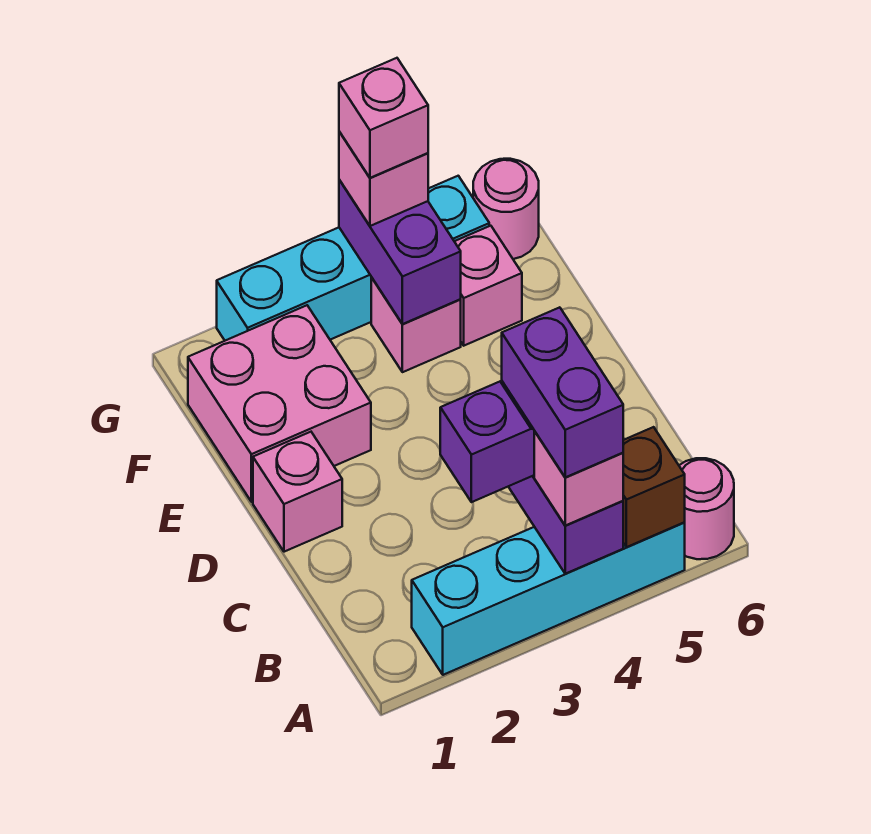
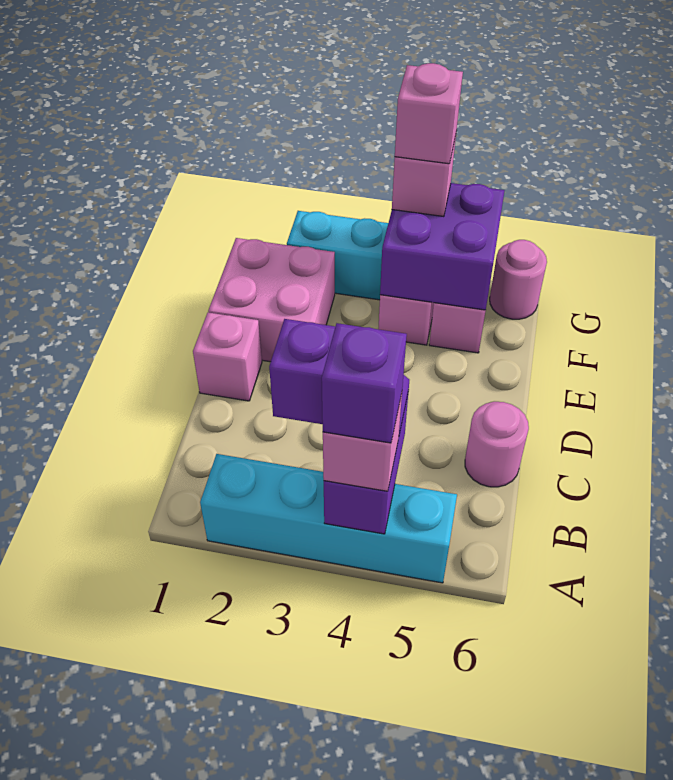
purple brick A4:B4 level 4 -> purple brick A4 level 4
brown brick A5 level 2 -> none
pink round brick A6 level 1 -> pink round brick C6 level 1
purple brick F4:G4 level 2 -> purple brick F4:G5 level 2

